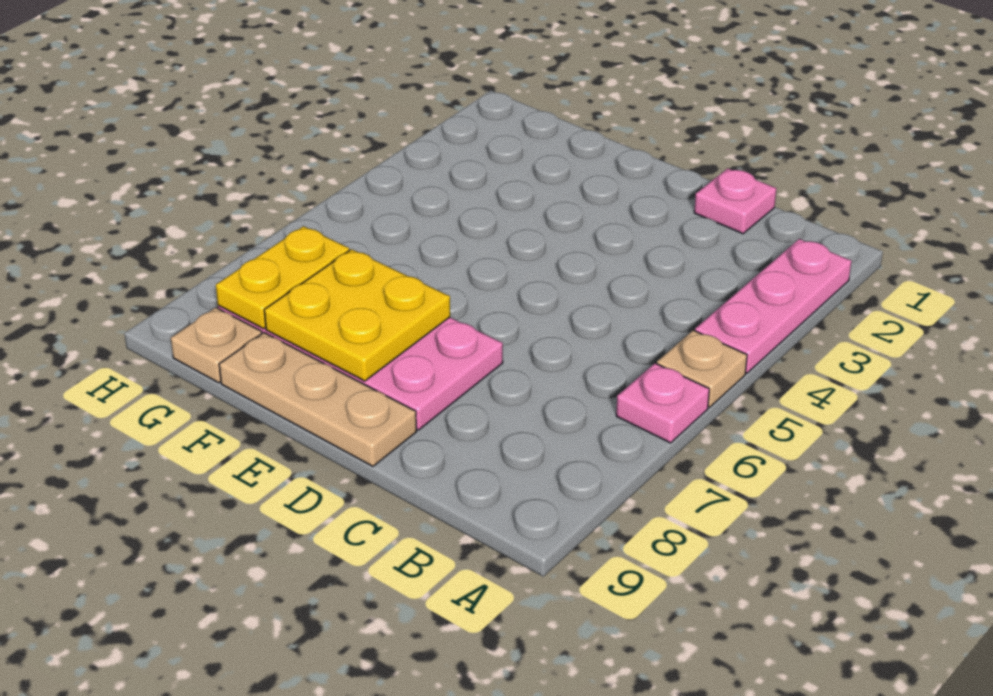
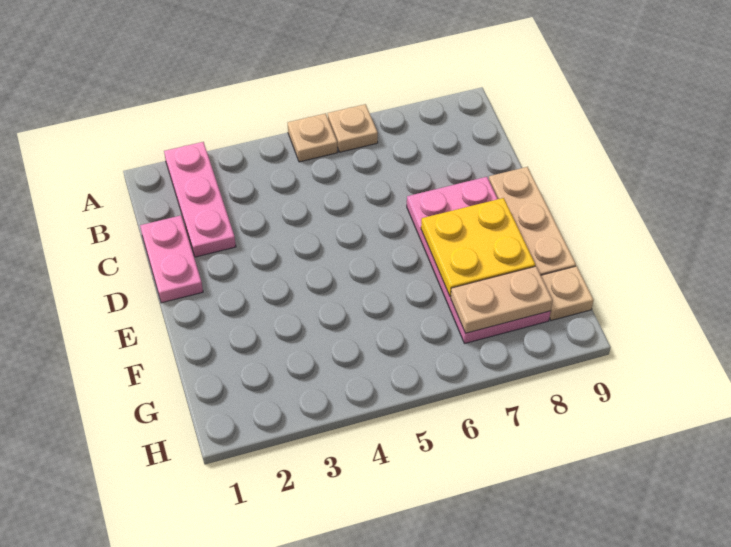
pink plate A2:A4 level 1 -> pink plate A2:C2 level 1
pink plate A6 level 1 -> tan plate A6 level 1
pink plate C1 level 1 -> pink plate C1:D1 level 1
yellow plate G7:G8 level 2 -> tan plate G7:G8 level 2

